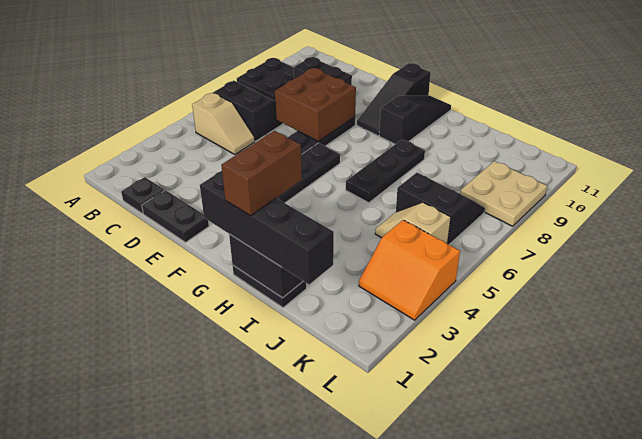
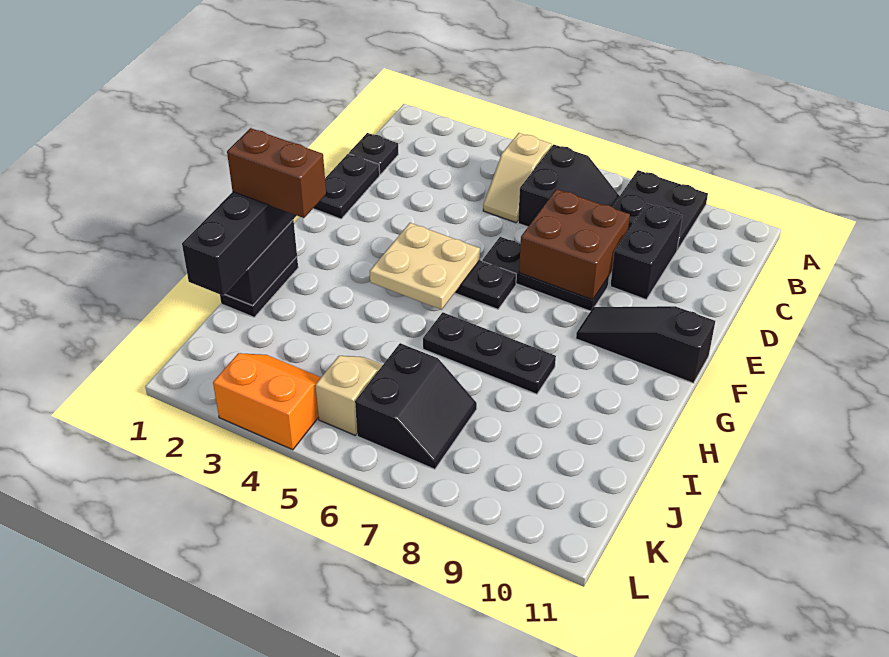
black slope G9:G11 level 1 top 9 -> none
orange slope K3:L4 level 1 top 4 -> orange slope K3:L4 level 1 top L
tan plate K8:L9 level 1 -> tan plate F4:G5 level 2

